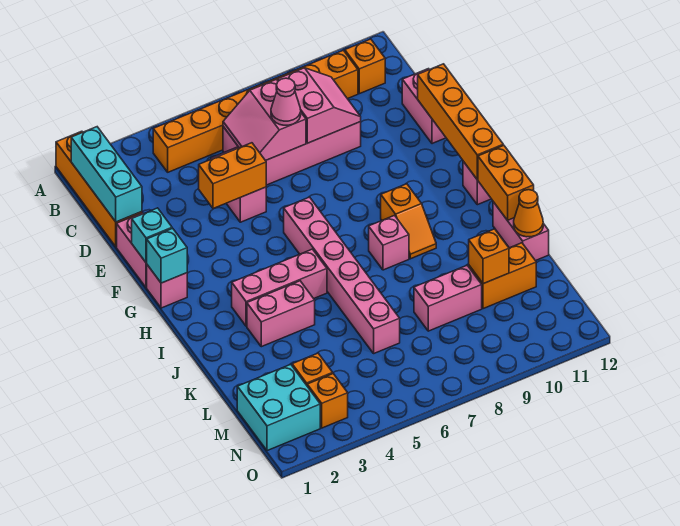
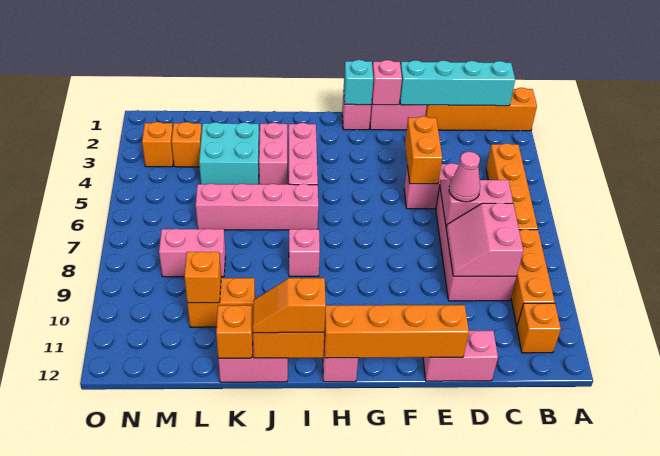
cyan brick B1:D1 level 2 -> cyan brick B1:E1 level 2
pink slope C8:D9 level 2 top 8 -> pink slope C8:D9 level 2 top C
cyan brick F1 level 2 -> pink brick F1 level 2
pink brick G6:L6 level 1 -> pink brick I6:L6 level 1
orange slope H9:I9 level 1 top H -> orange slope I12:J12 level 3 top I
orange cone K12 level 2 -> orange brick K12 level 2
pink brick L8:L9 level 1 -> pink brick L8:M8 level 1
orange brick L10:L11 level 1 -> orange brick K10:L10 level 1
cyan brick M1:N2 level 1 -> cyan brick K3:L4 level 1

